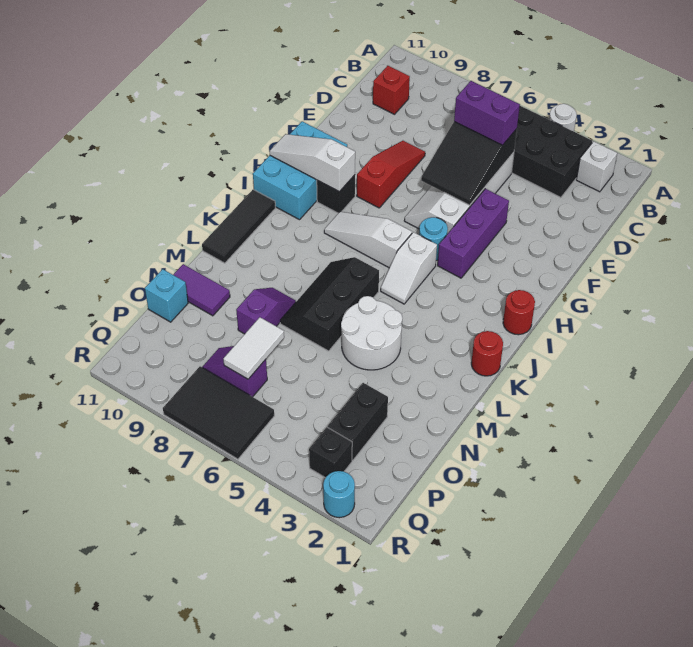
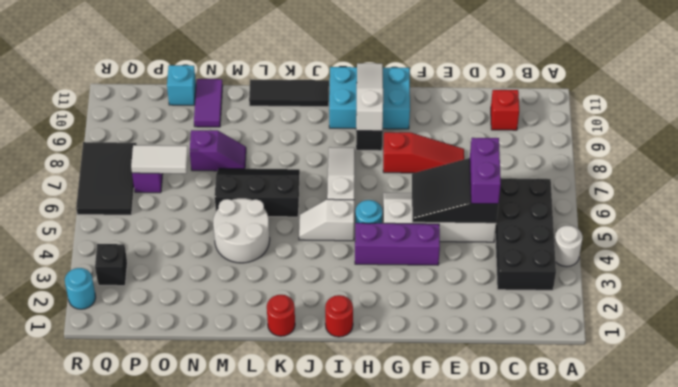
white brick B2 level 1 -> none
black brick O3:P3 level 1 -> none

